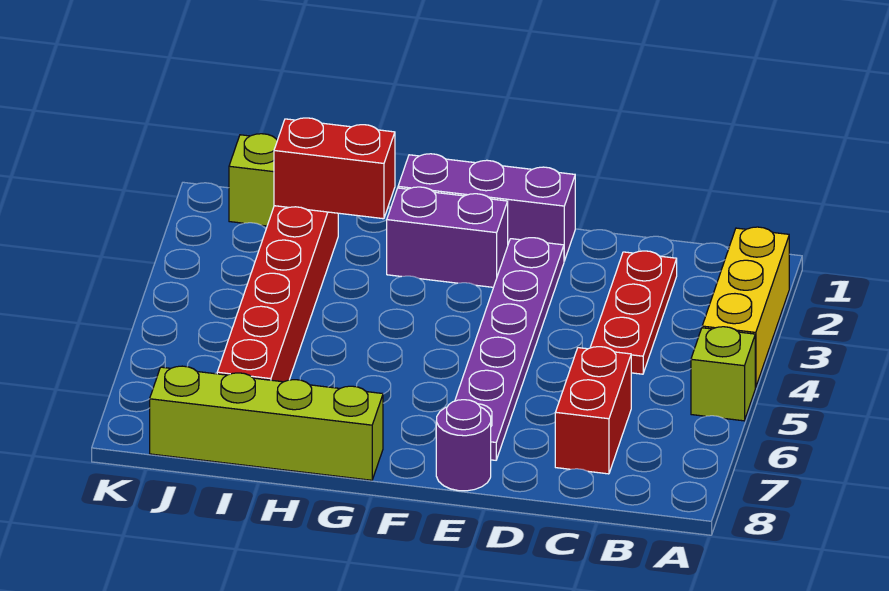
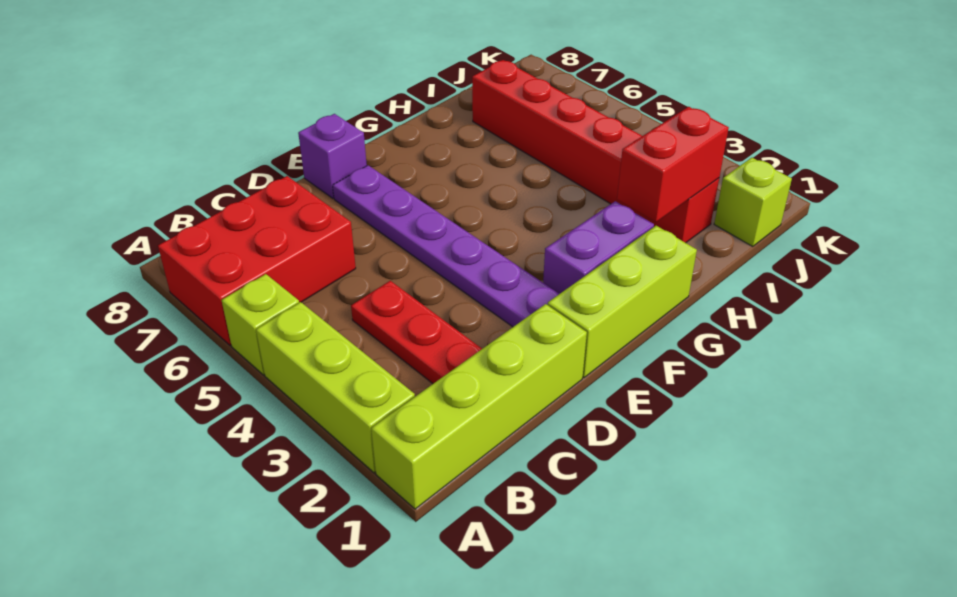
yellow brick A2:A4 level 1 -> lime brick A2:A4 level 1
red brick C6:C7 level 1 -> red brick A6:C7 level 1
purple brick E1:G1 level 1 -> lime brick E1:G1 level 1
purple round brick E8 level 1 -> purple brick E8 level 1
lime brick G8:J8 level 1 -> lime brick A1:D1 level 1

